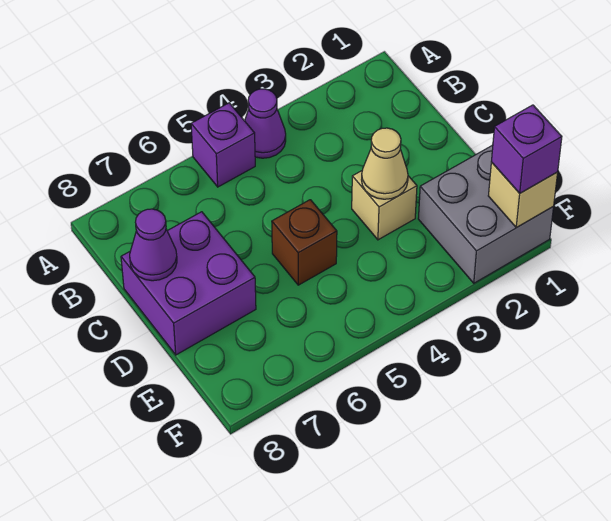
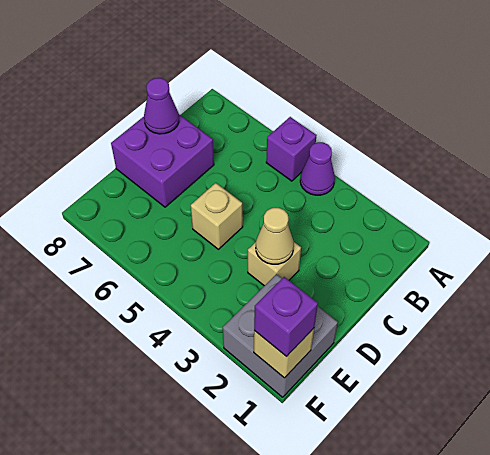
brown brick D5 level 1 -> tan brick D5 level 1

